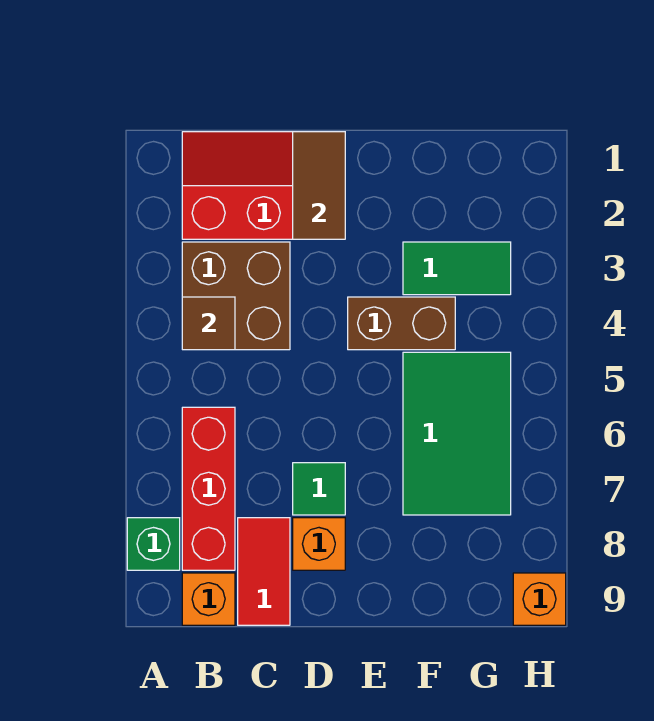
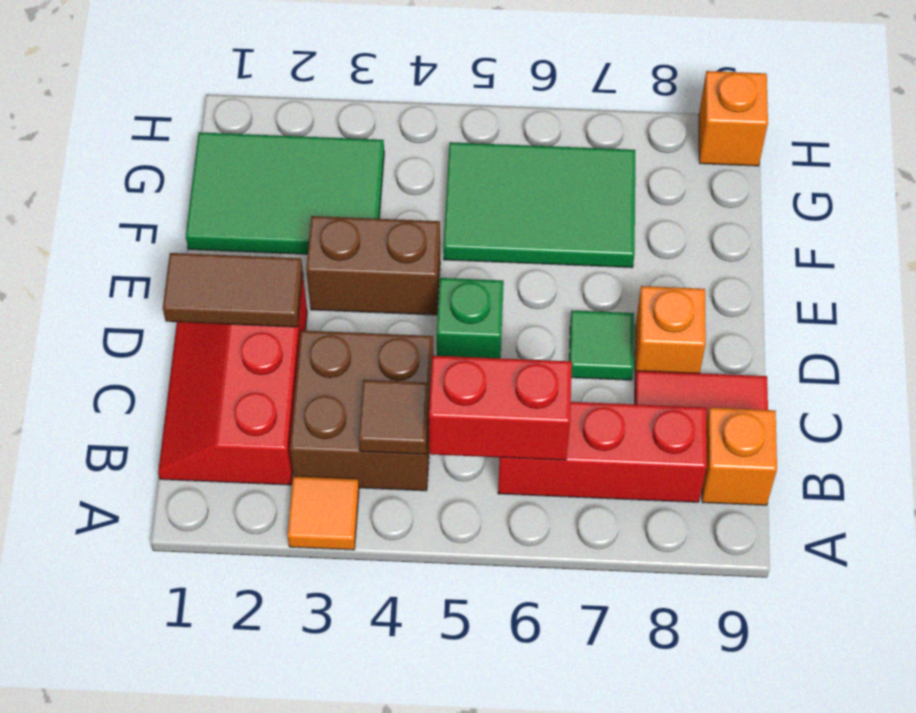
none -> orange tile A3 level 1
green brick A8 level 1 -> green brick D5 level 1
none -> red brick B5:B6 level 2
brown brick E4:F4 level 1 -> brown brick E3:E4 level 1
green tile F3:G3 level 1 -> green tile F1:G3 level 1

